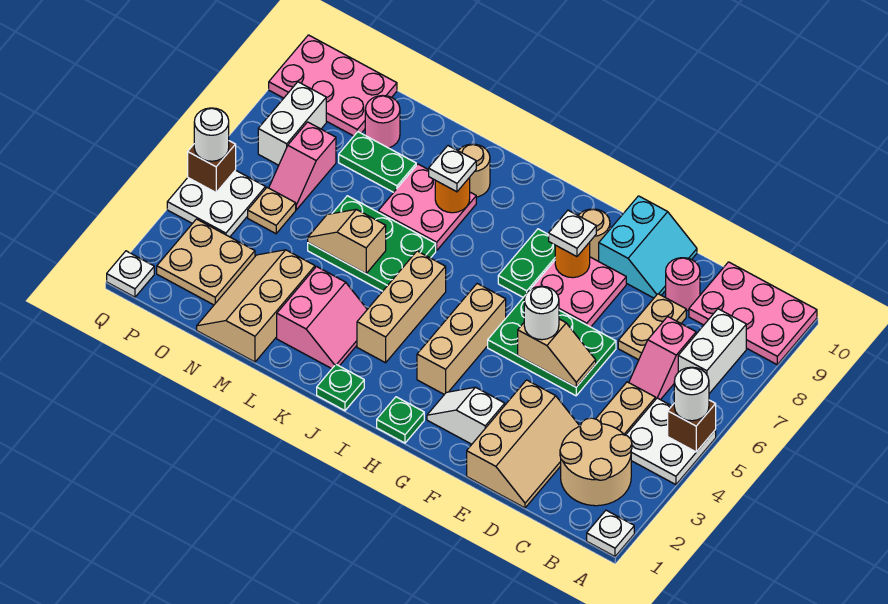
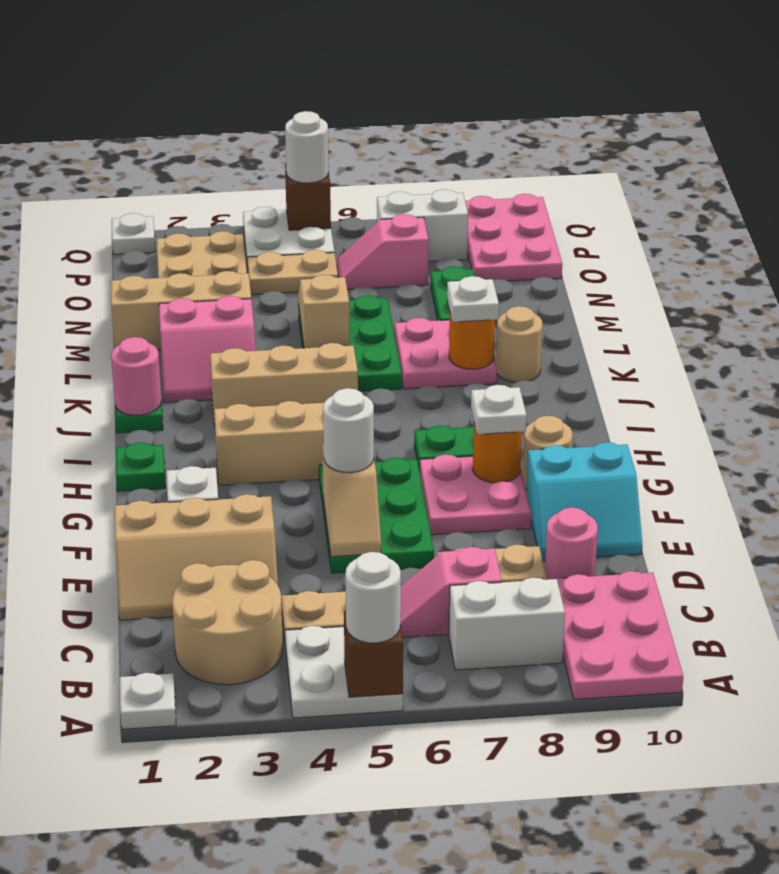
pink round brick N9 level 1 -> pink round brick J1 level 2
tan plate O5 level 1 -> tan plate O4:O5 level 1

